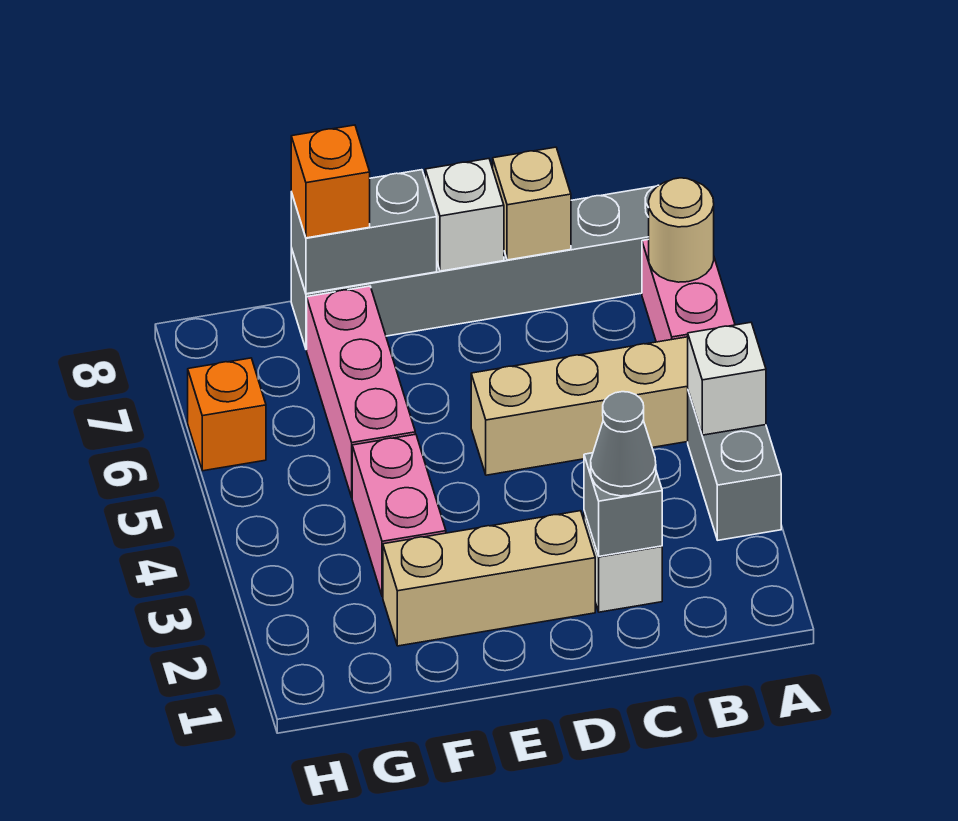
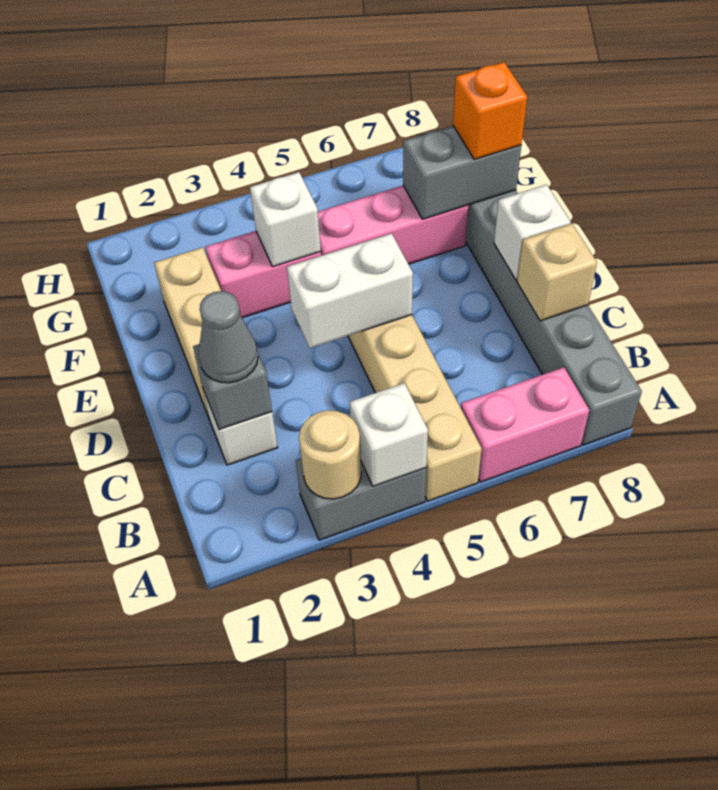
tan round brick A7 level 2 -> tan round brick A3 level 2
none -> white brick D4:D5 level 2
grey brick E8:F8 level 2 -> grey brick F7:F8 level 2
none -> white brick F4 level 2
orange brick H6 level 1 -> none

